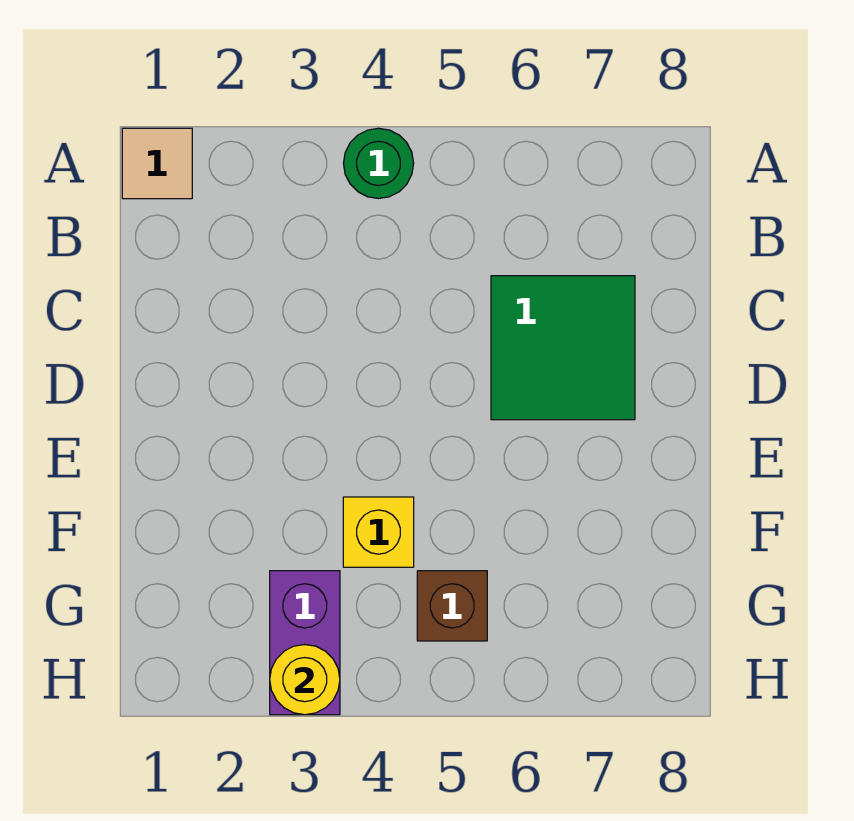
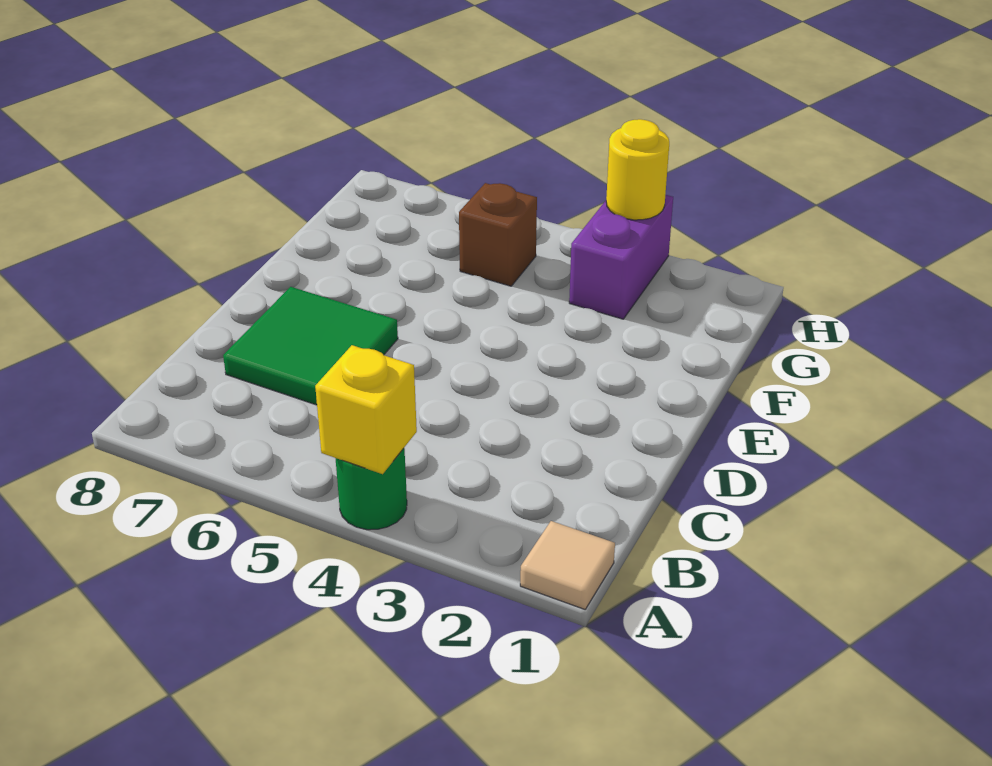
yellow brick F4 level 1 -> yellow brick A4 level 2

